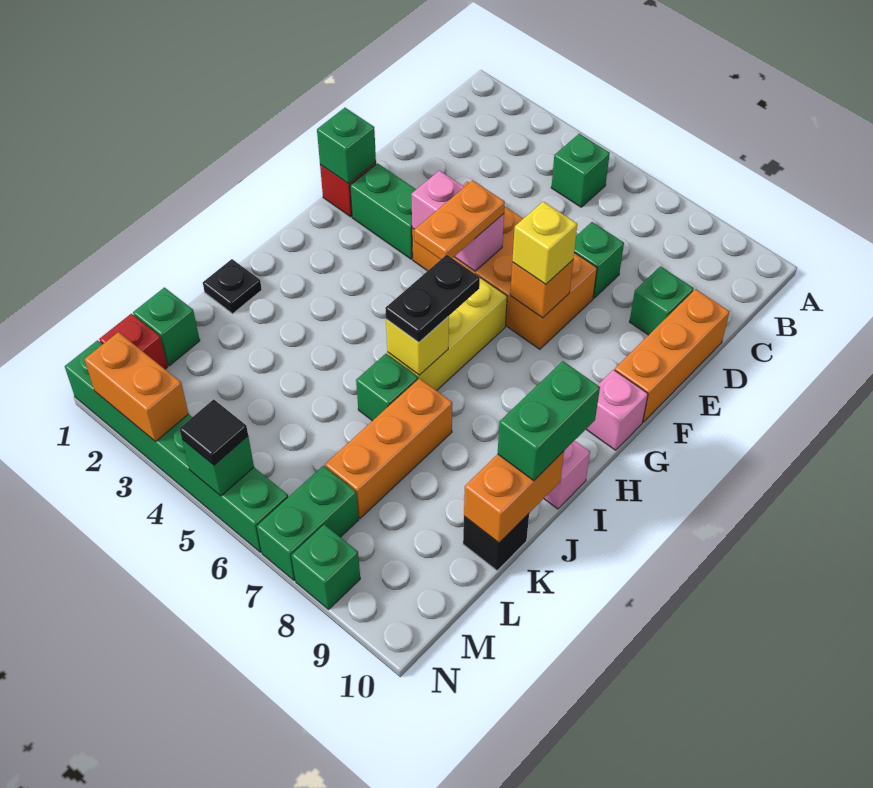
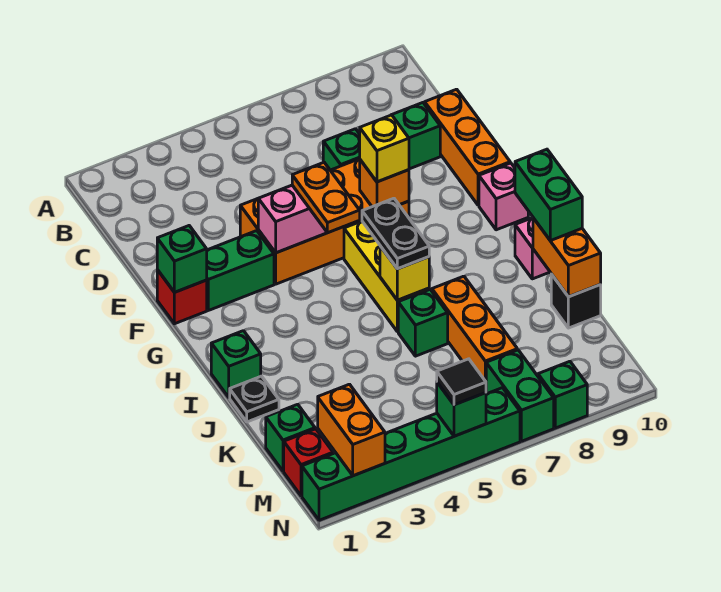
green brick B5 level 1 -> green brick I1 level 1
orange brick N2:N3 level 2 -> orange brick M2:N2 level 2

